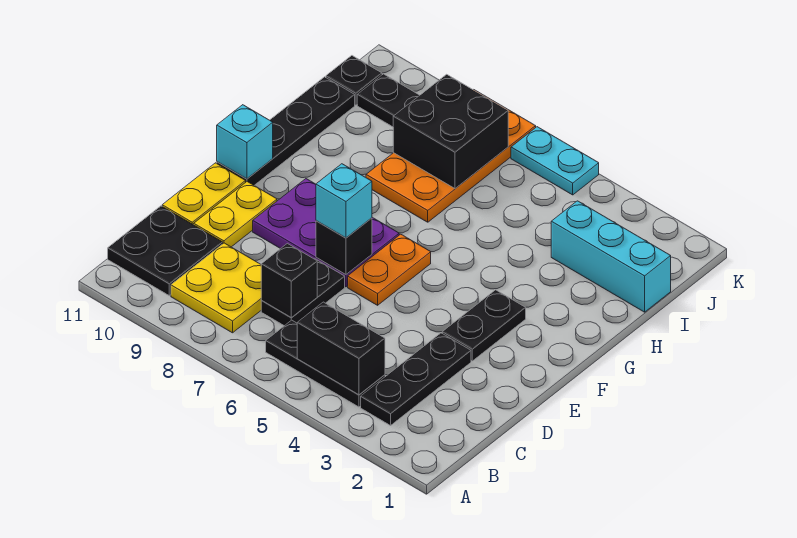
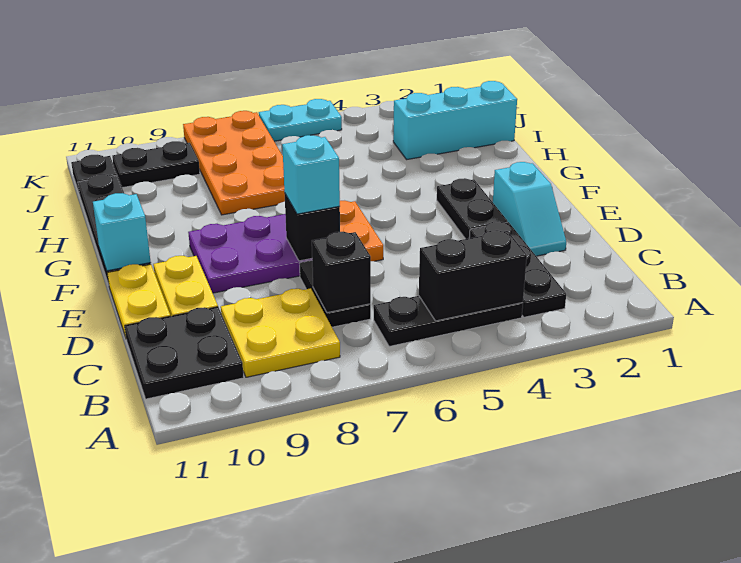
none -> cyan slope D2:E2 level 1 top E
black brick I7:J8 level 2 -> none

